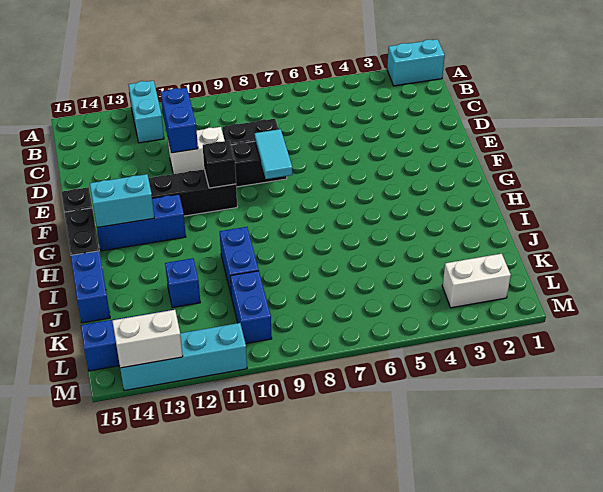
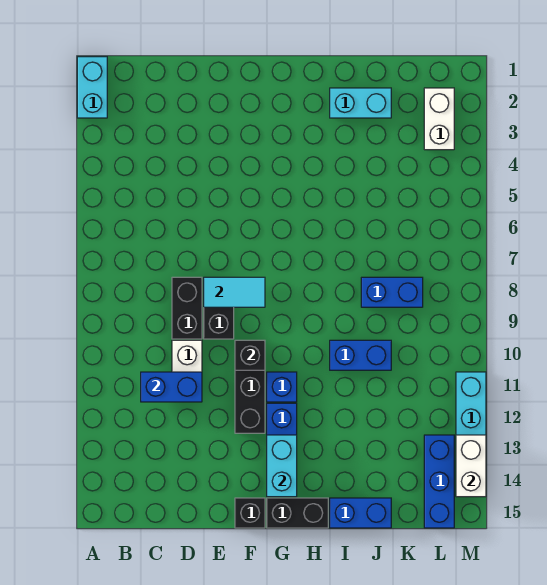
cyan brick A12:B12 level 1 -> cyan brick I2:J2 level 1
blue brick J12 level 1 -> blue brick G11 level 1
blue brick K10:L10 level 1 -> blue brick J8:K8 level 1

